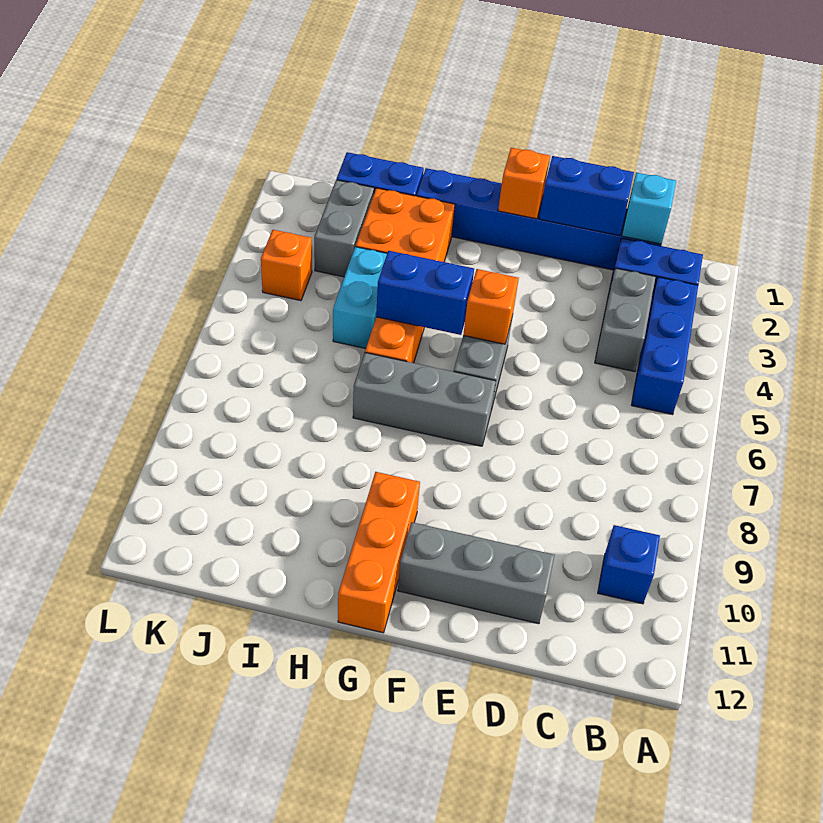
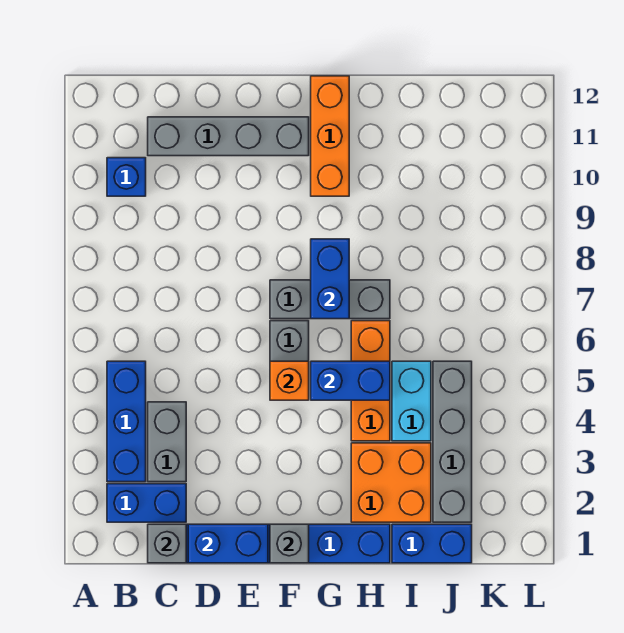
cyan brick C1 level 2 -> grey brick C1 level 2
grey brick D11:F11 level 1 -> grey brick C11:F11 level 1
orange brick F1 level 2 -> grey brick F1 level 2
none -> blue brick G7:G8 level 2
grey brick J2:J3 level 1 -> grey brick J2:J5 level 1
orange brick K4 level 1 -> none

